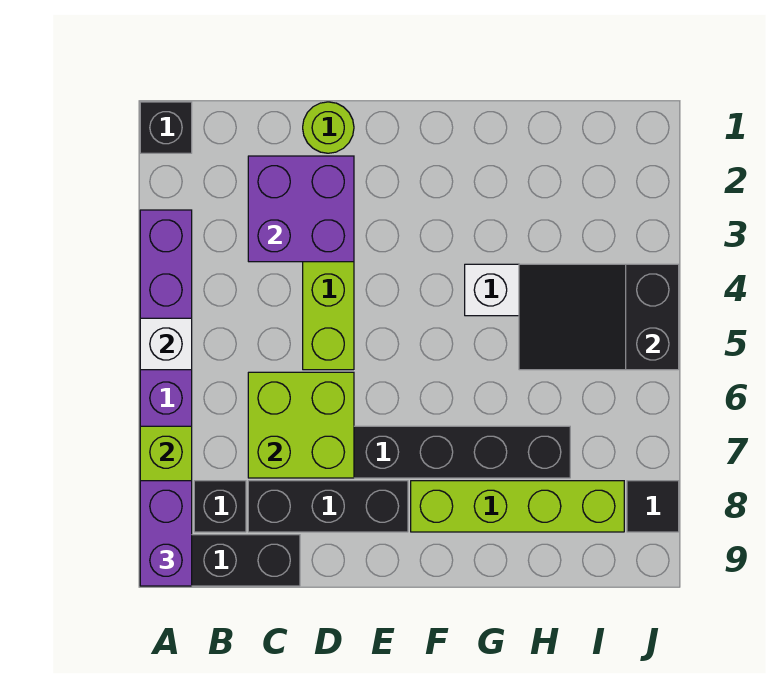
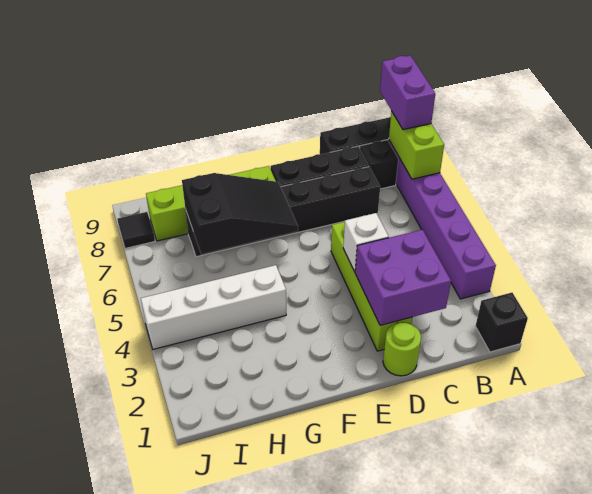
white brick A5 level 2 -> white brick D4 level 2
lime brick C6:D7 level 2 -> none
black slope H4:J5 level 2 top J -> black slope F6:H7 level 2 top H

